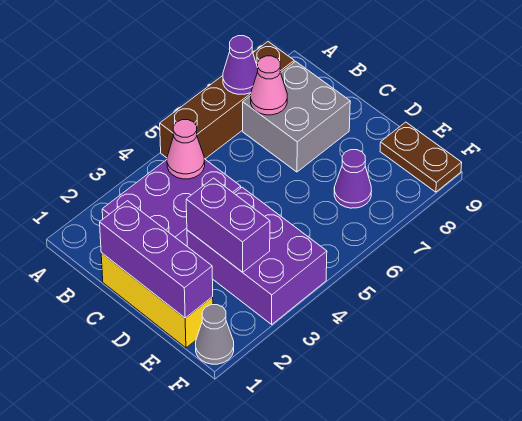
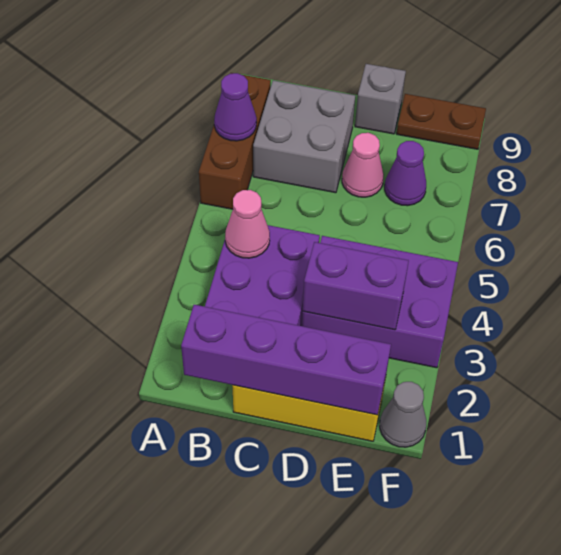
brown brick A5:A8 level 1 -> brown brick A6:A8 level 1
pink cone B7 level 2 -> pink cone D7 level 1
purple brick C1:E1 level 2 -> purple brick B1:E1 level 2
none -> grey brick D9 level 1

